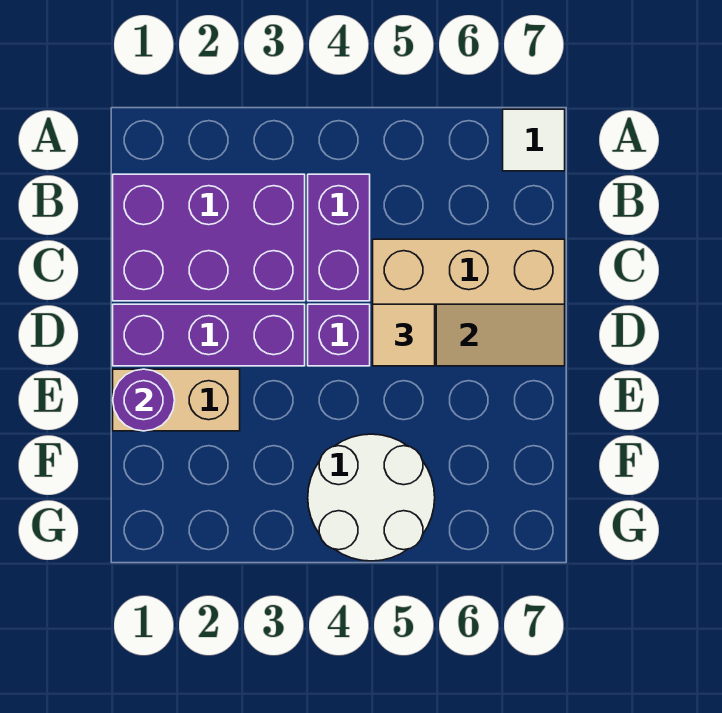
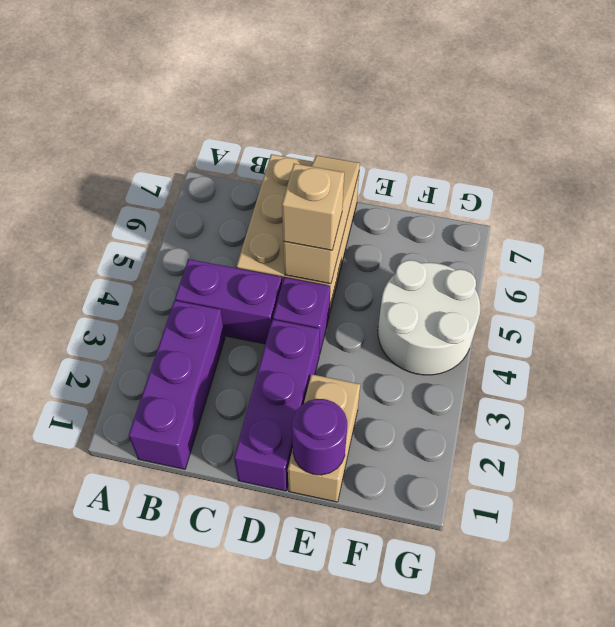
white tile A7 level 1 -> none
purple brick B1:C3 level 1 -> purple brick B1:B3 level 1
tan tile D5 level 3 -> tan brick D5 level 3

